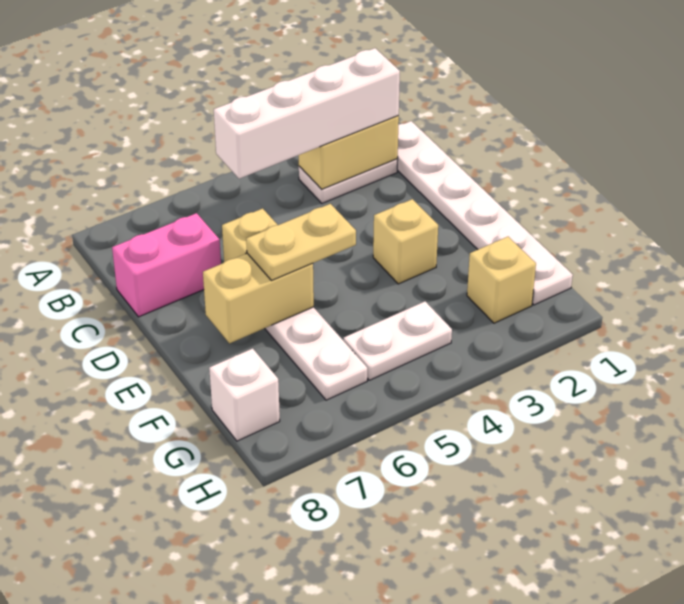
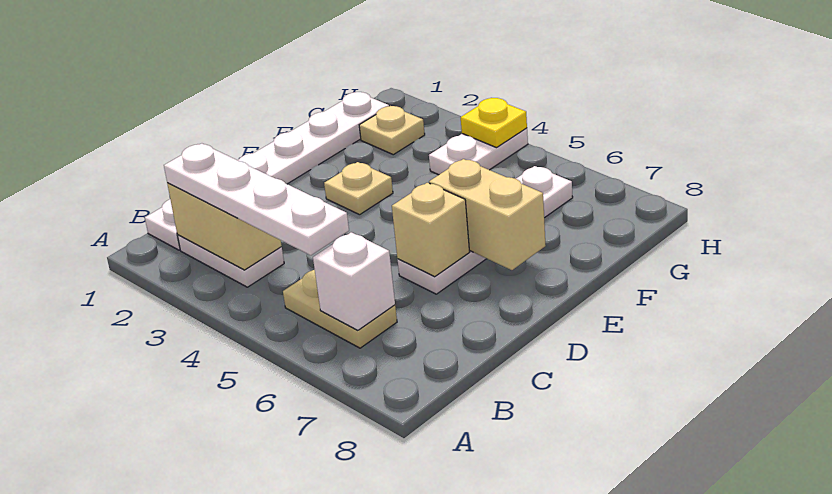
white brick B2:B5 level 3 -> white plate B2:B5 level 3
pink brick C7:C8 level 1 -> none
tan brick E3 level 1 -> tan plate E3 level 1
tan plate E5:E6 level 3 -> tan plate B5:B6 level 1
tan brick G2 level 1 -> tan plate G2 level 1
white plate G4:G5 level 1 -> white plate G4:H4 level 1
white brick G8 level 1 -> white brick B6 level 2
none -> yellow plate H4 level 2

